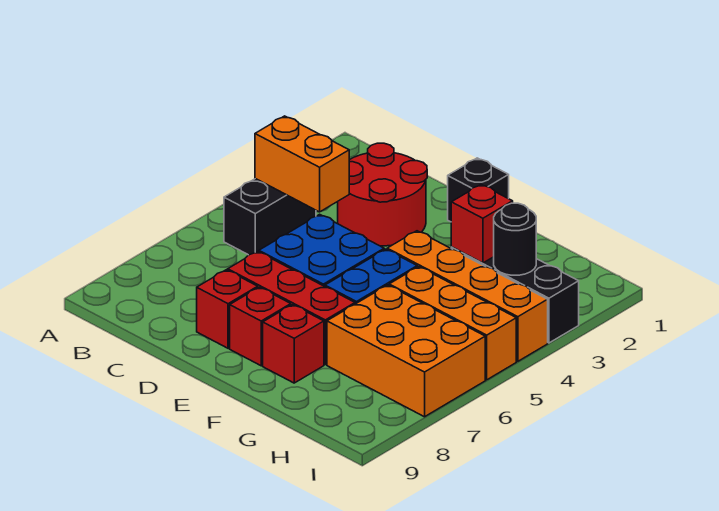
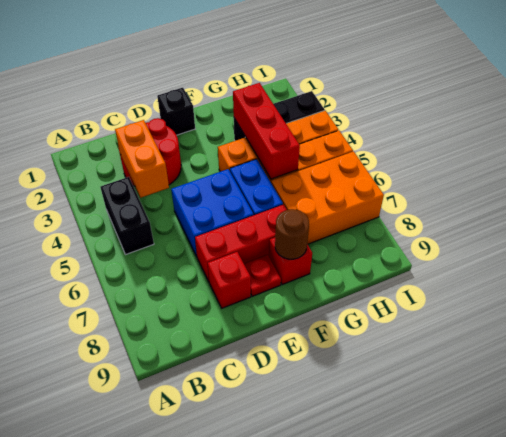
orange brick B4:C4 level 2 -> orange brick C3:C4 level 2
red brick E8 level 1 -> red plate E8 level 1
none -> brown round brick F8 level 2
red brick G3 level 2 -> red brick G3:G5 level 2
black round brick H3 level 2 -> none

